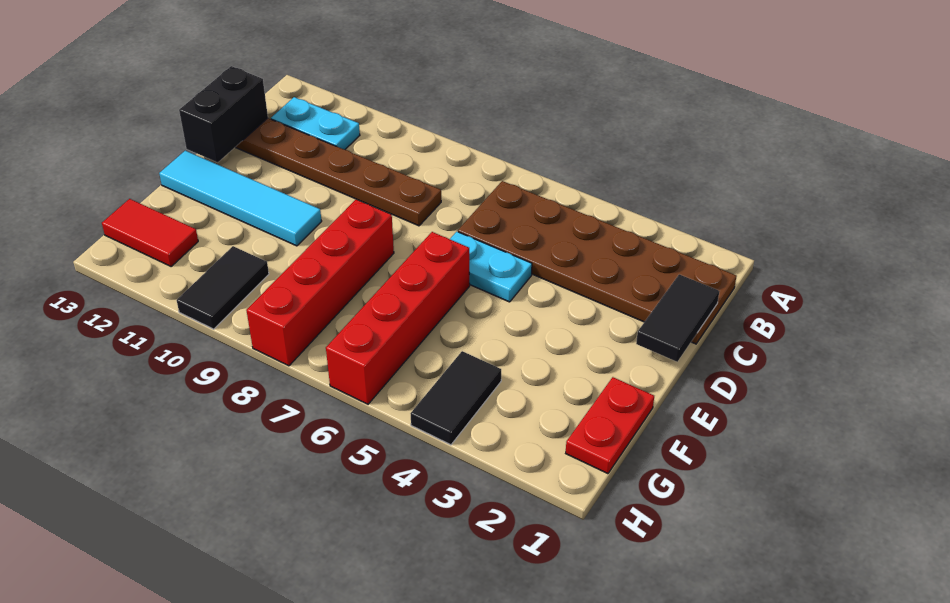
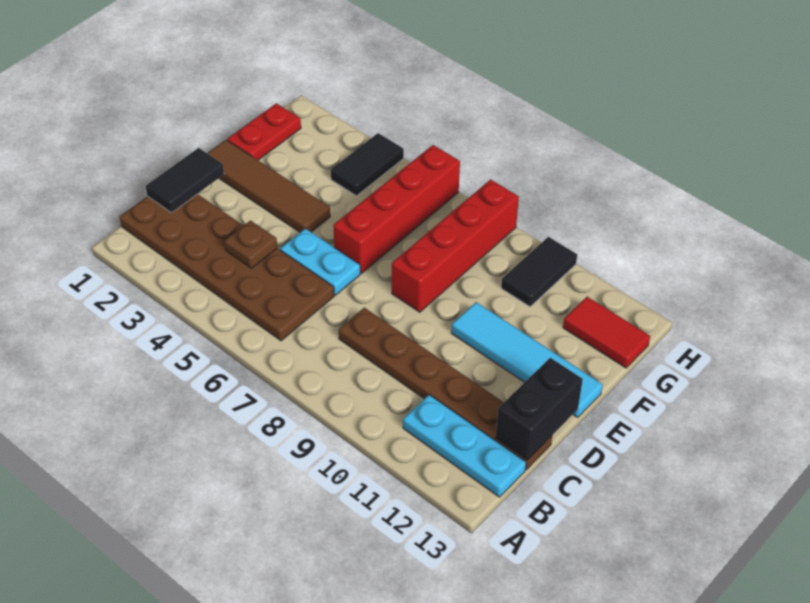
cyan plate B11:B12 level 1 -> cyan plate B11:B13 level 1
none -> brown plate C4 level 2
none -> brown tile E1:E4 level 1

